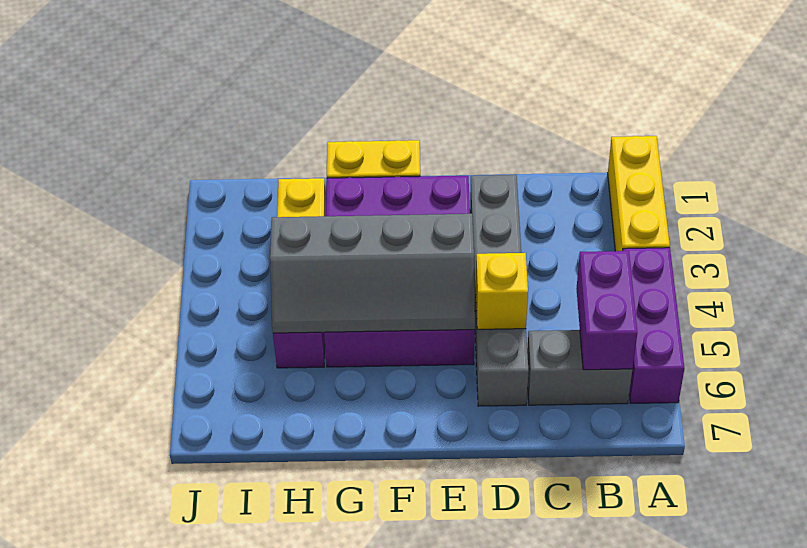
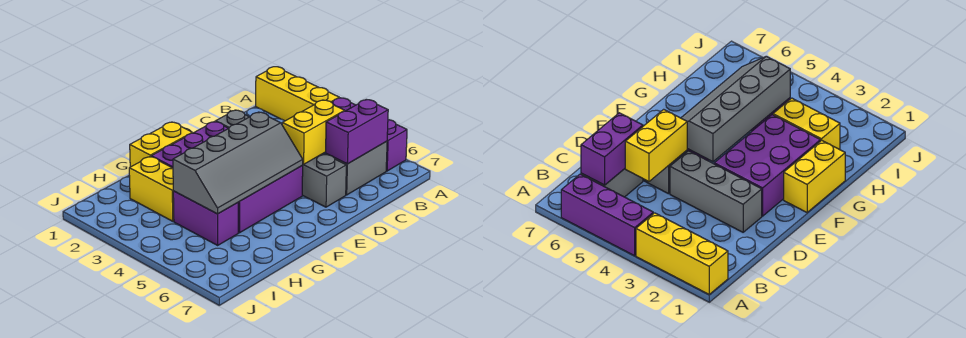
purple brick B5:B6 level 2 -> purple brick B6:C6 level 2
yellow brick D5 level 2 -> yellow brick C5:D5 level 2

